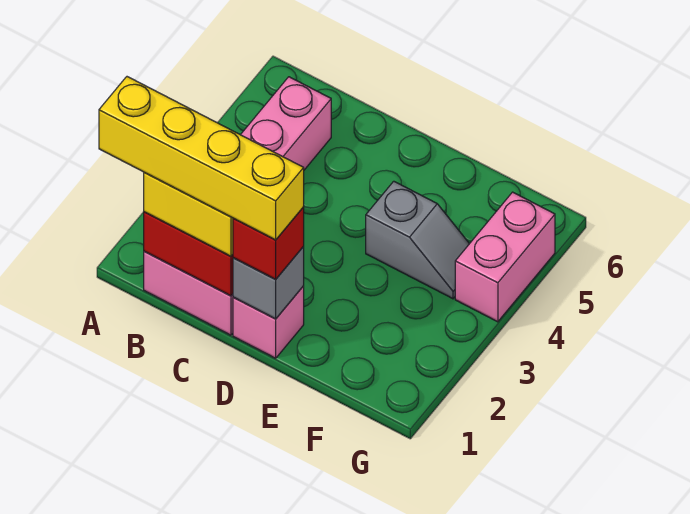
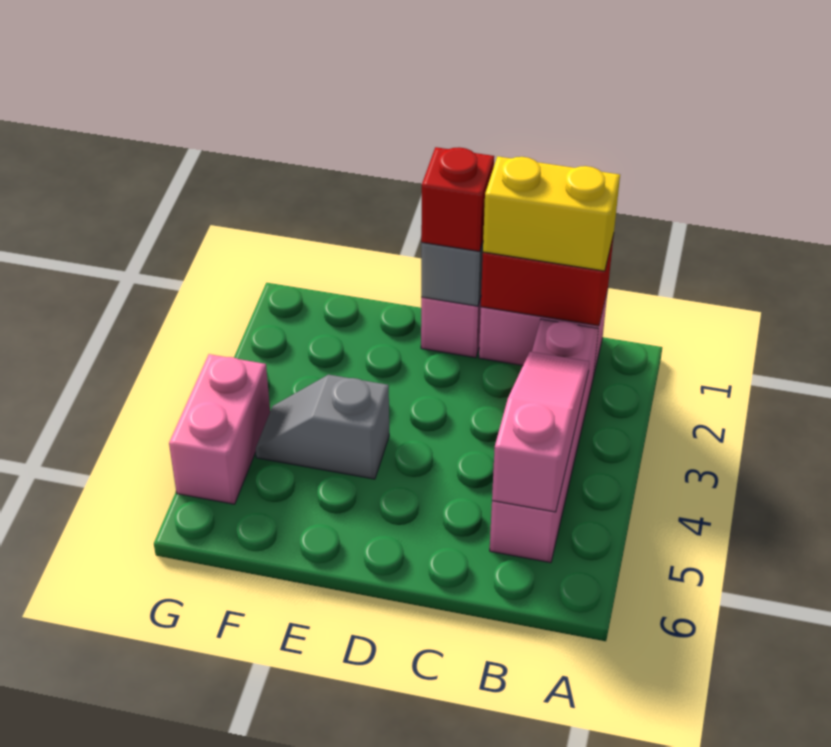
yellow brick A1:D1 level 4 -> none
none -> pink slope B3:B5 level 2 top 5

